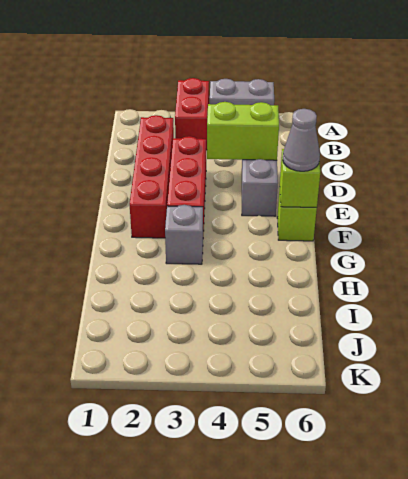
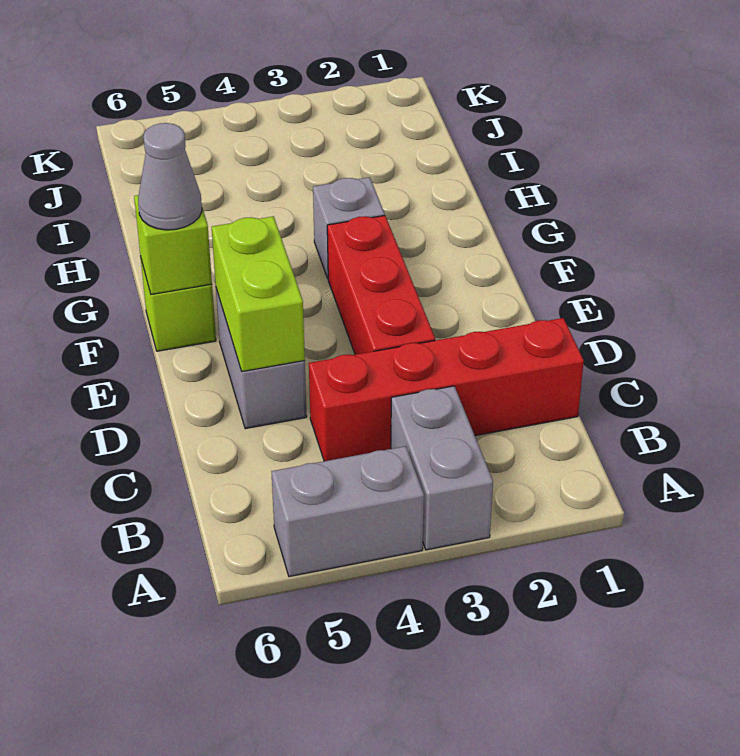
red brick A3:B3 level 1 -> grey brick A3:B3 level 1
red brick C2:F2 level 1 -> red brick C1:C4 level 1
lime brick D4:D5 level 2 -> lime brick D5:E5 level 2

